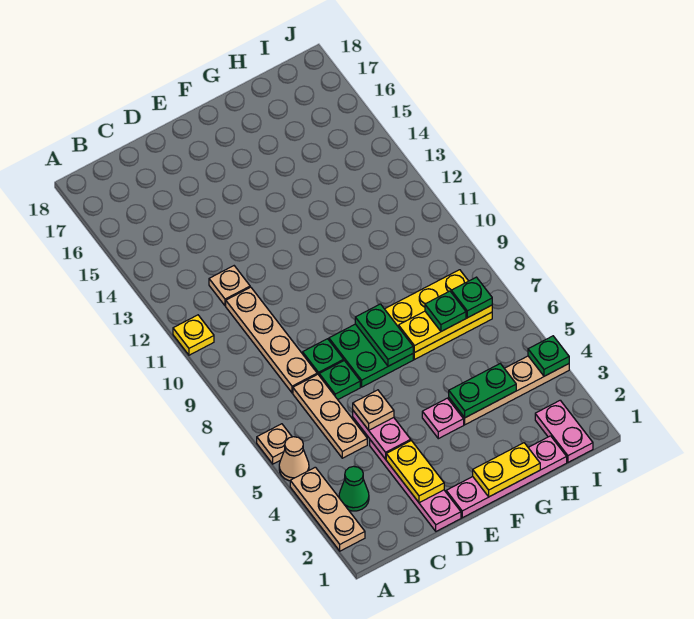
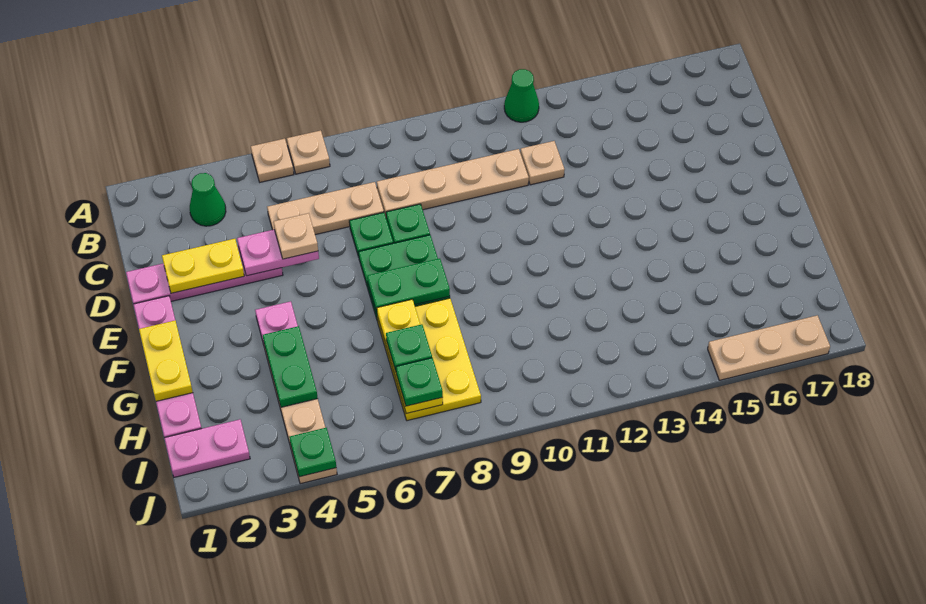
tan plate A2:A4 level 1 -> tan plate J15:J17 level 1
tan cone A5 level 1 -> tan plate A5 level 1
yellow plate A11 level 1 -> none
none -> green cone A12 level 1

